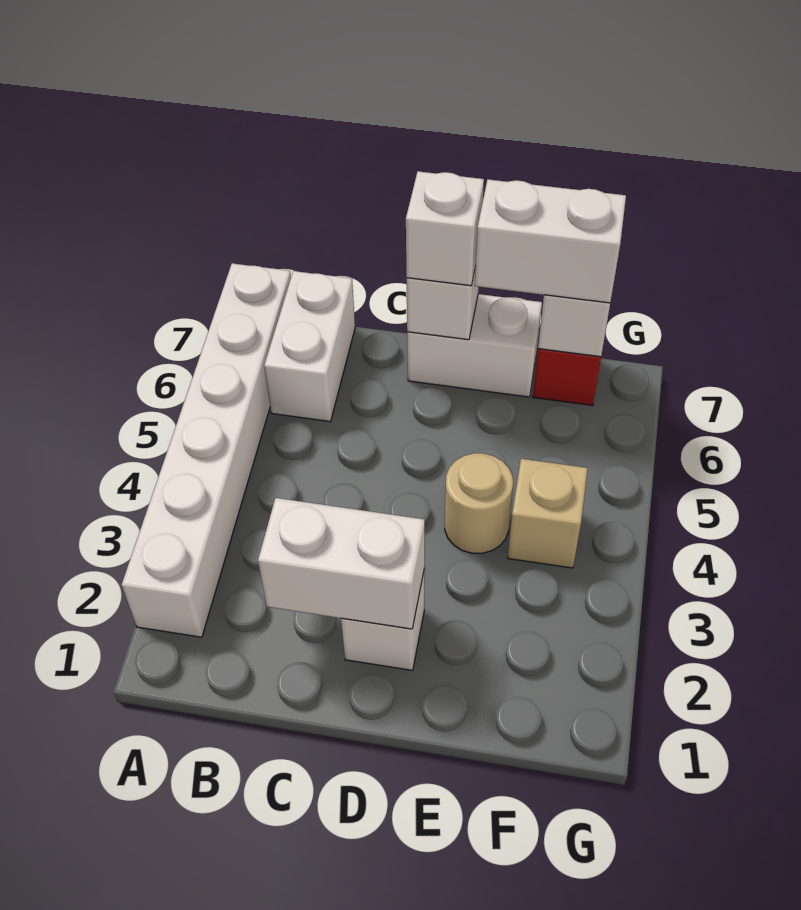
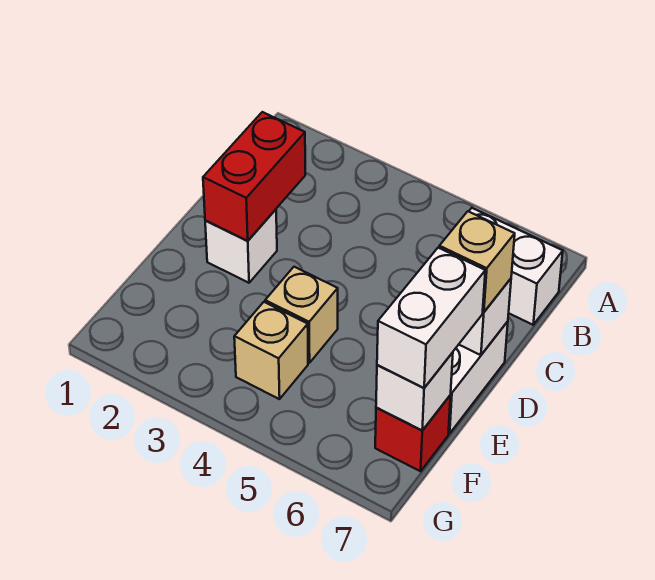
white brick A2:A7 level 1 -> none
white brick C2:D2 level 2 -> red brick C2:D2 level 2
white brick D7 level 3 -> tan brick D7 level 3
tan round brick E4 level 1 -> tan brick E4 level 1

